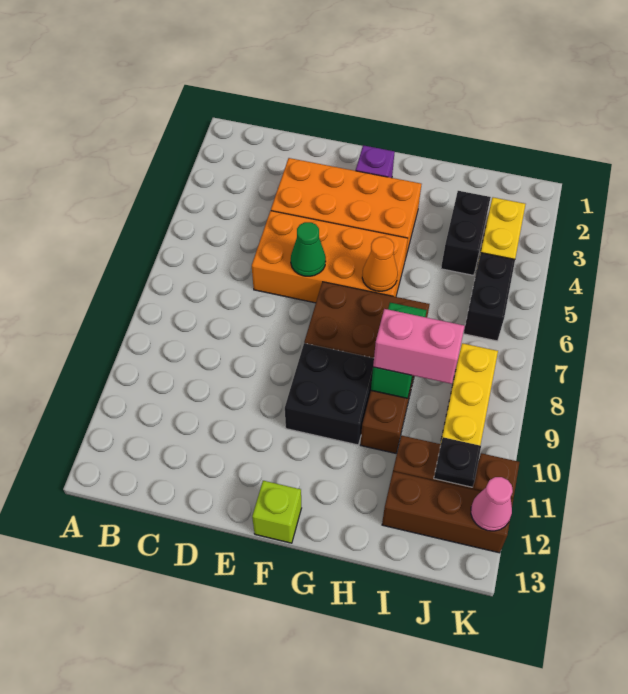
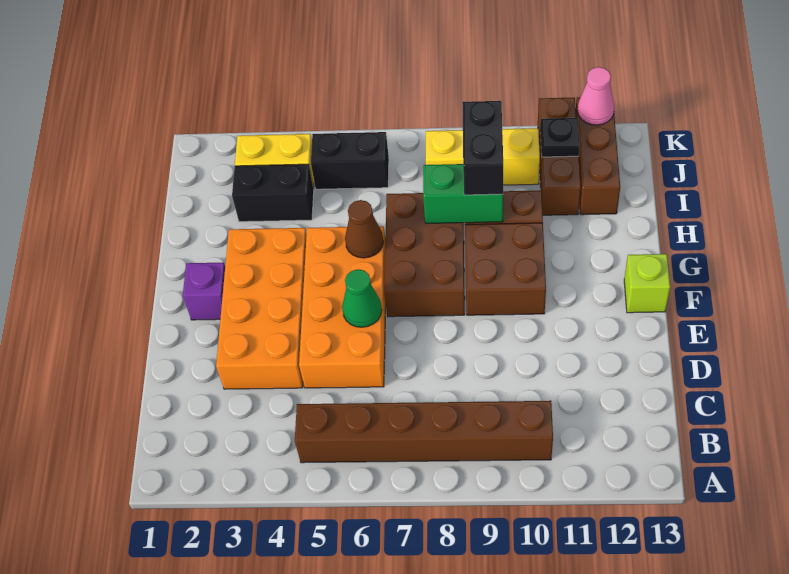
none -> brown brick B5:B10 level 1
black brick F9:G10 level 1 -> brown brick F9:G10 level 1
orange cone G6 level 2 -> brown cone G6 level 2
pink brick H9:I9 level 3 -> black brick H9:I9 level 3

